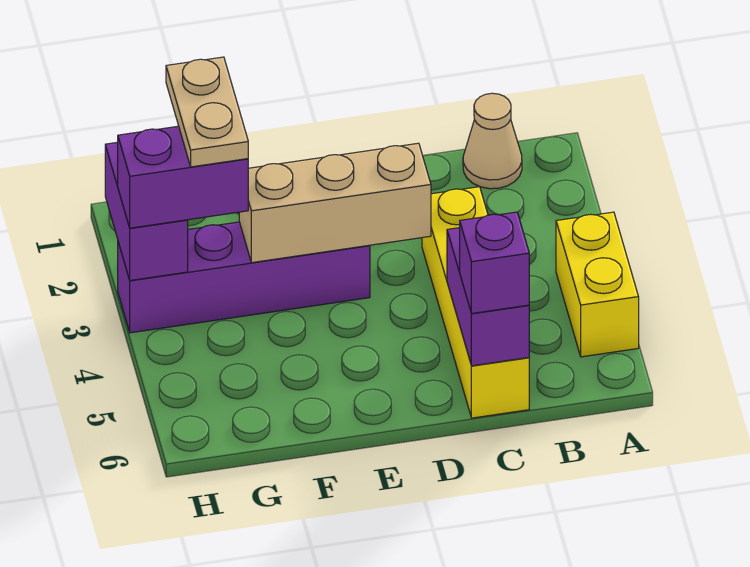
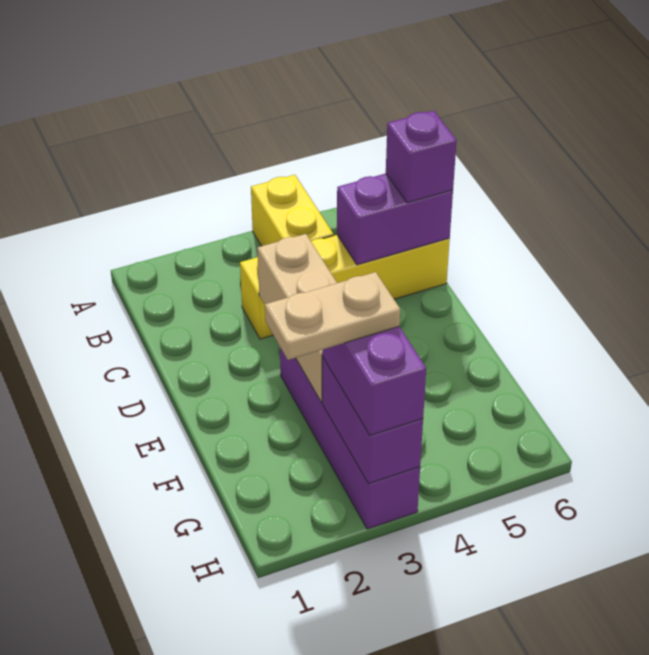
yellow brick A4:A5 level 1 -> yellow brick A4:B4 level 1
tan cone B1 level 1 -> none
purple brick H2:H3 level 2 -> purple brick G3:H3 level 2

